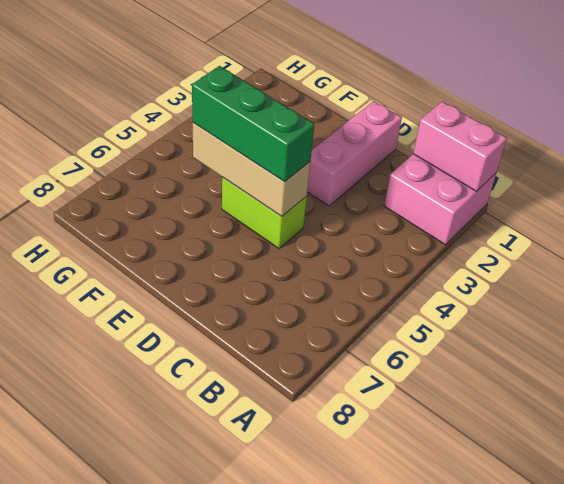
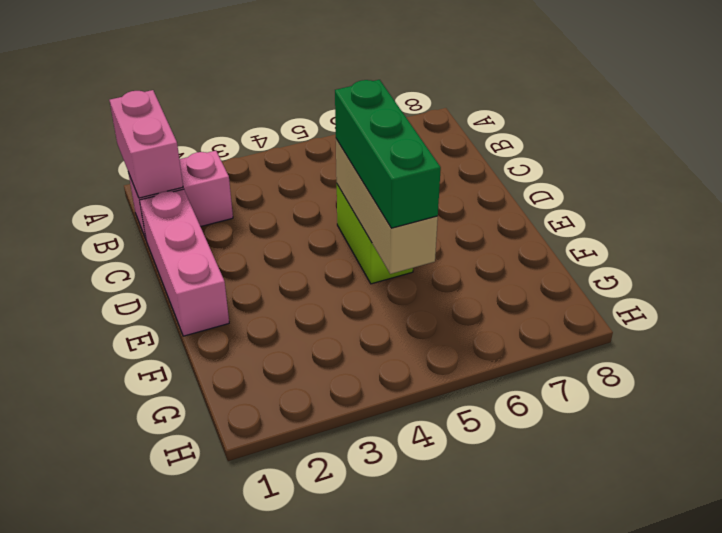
pink brick A1:B2 level 1 -> pink brick B1:B2 level 1
pink brick D1:D3 level 1 -> pink brick C1:E1 level 1

